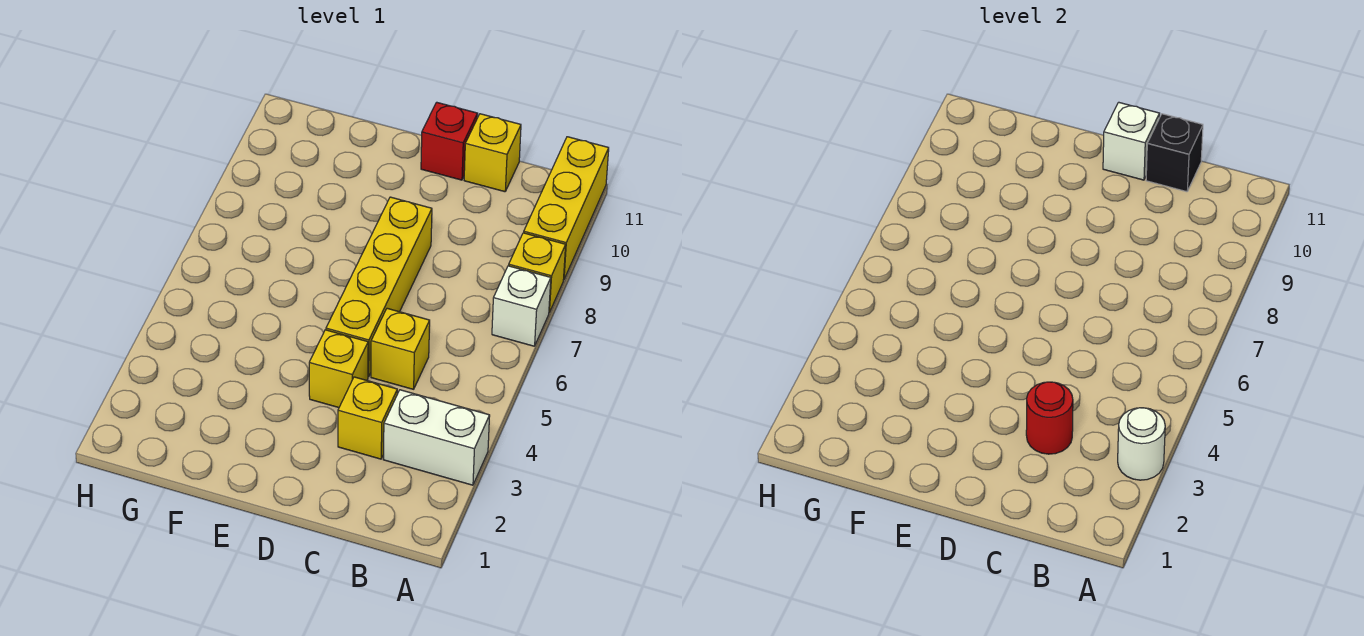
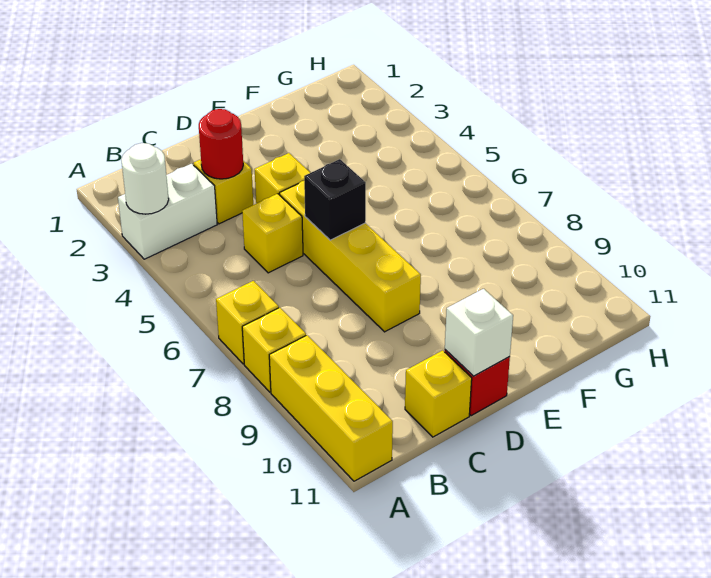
white brick A7 level 1 -> yellow brick A7 level 1
black brick C11 level 2 -> black brick D6 level 2

